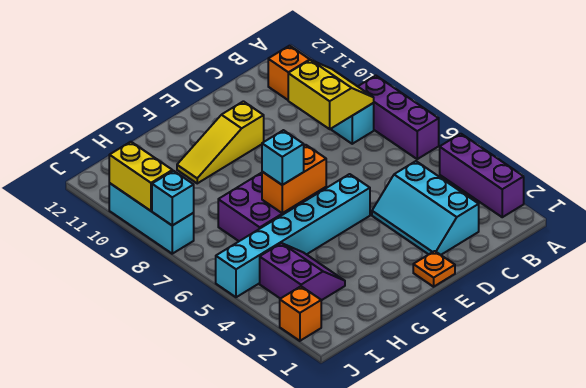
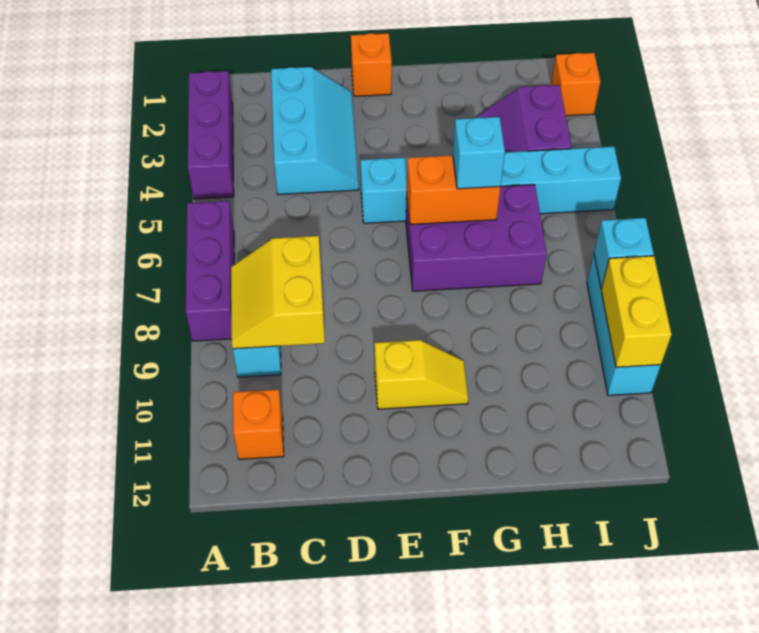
orange plate E1 level 1 -> orange brick E1 level 1
yellow slope E10:G10 level 1 top E -> yellow slope E10:F10 level 1 top E

